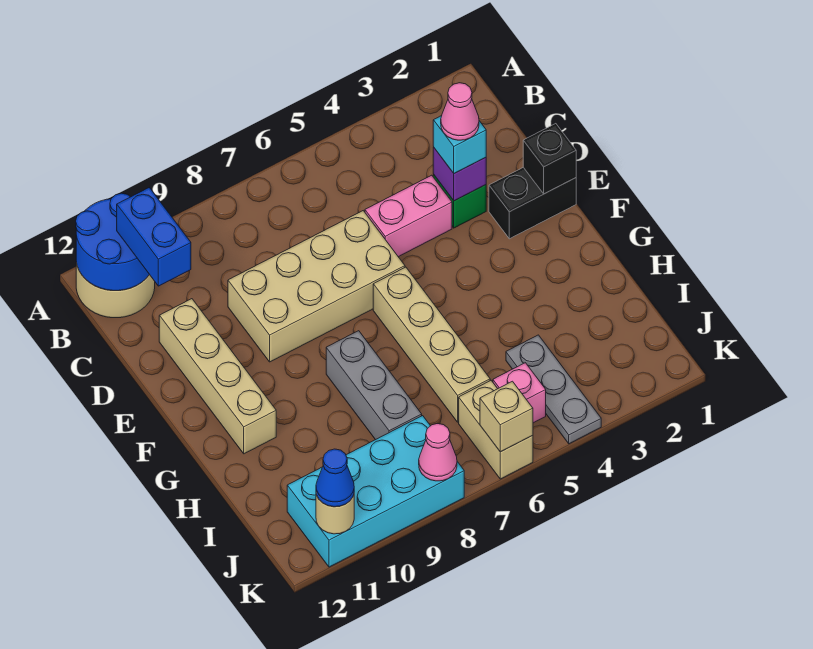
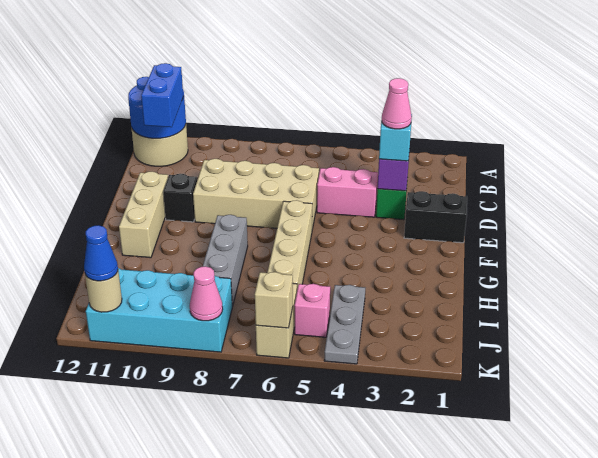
tan brick D11:G11 level 1 -> tan brick E11:G11 level 1
black brick E1 level 2 -> black brick E10 level 1

